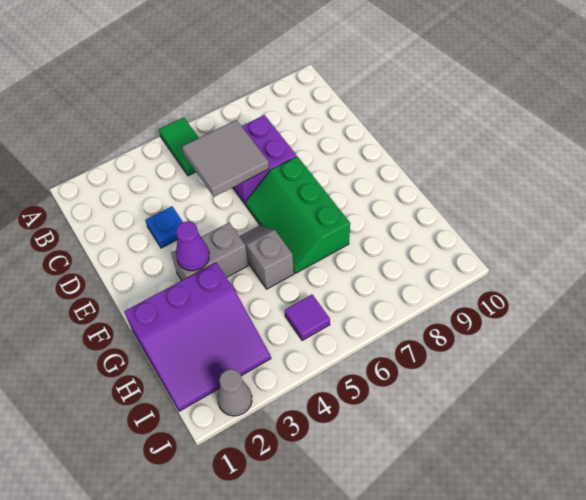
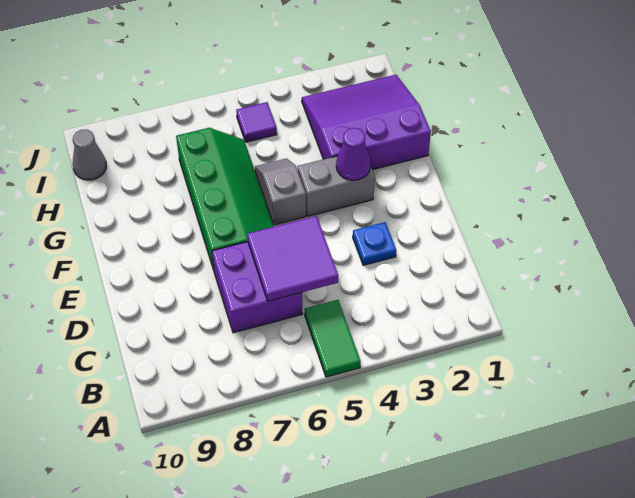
grey tile C5:D6 level 2 -> purple tile C5:D6 level 2
green slope E6:G7 level 1 top 7 -> green slope E6:H7 level 1 top 7
grey slope F5:G5 level 1 top G -> grey slope F5:G5 level 1 top F
grey cone J2 level 1 -> grey cone I10 level 1

